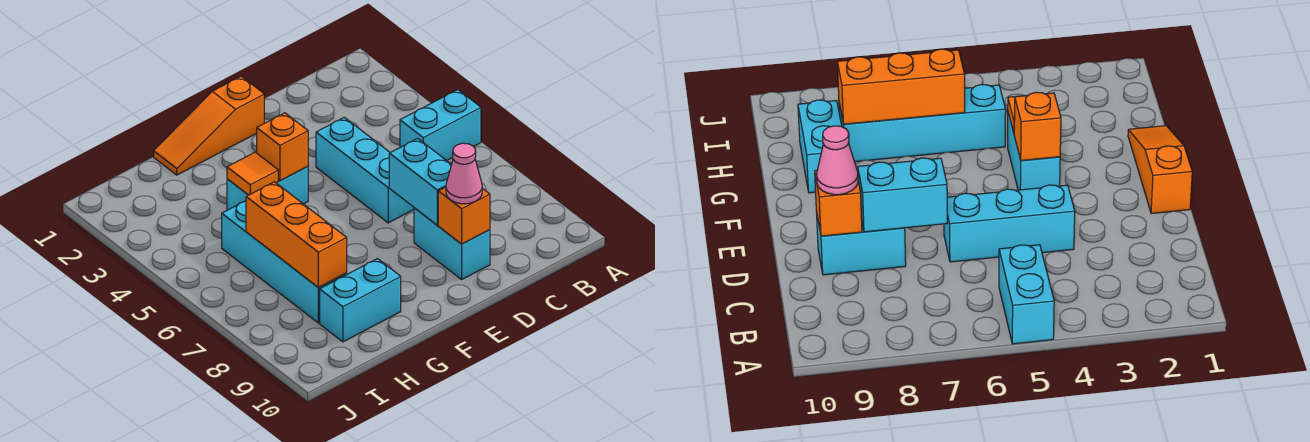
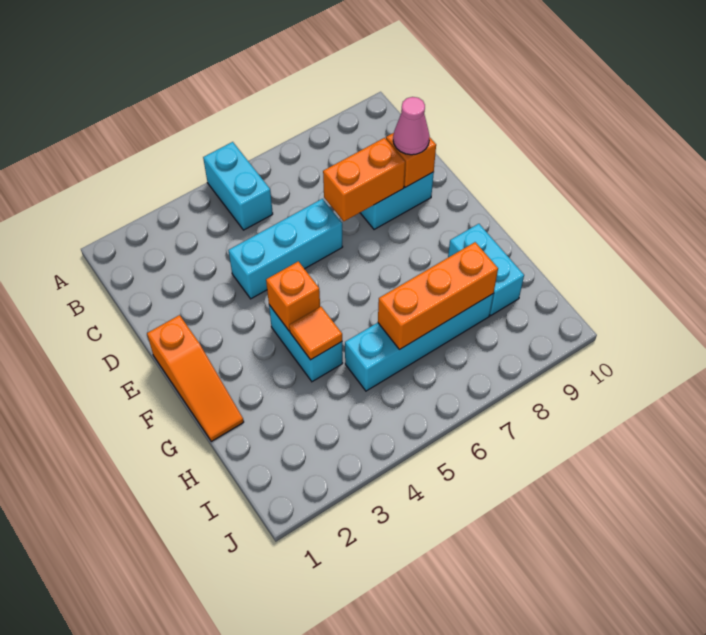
cyan brick D7:D8 level 2 -> orange brick D7:D8 level 2

